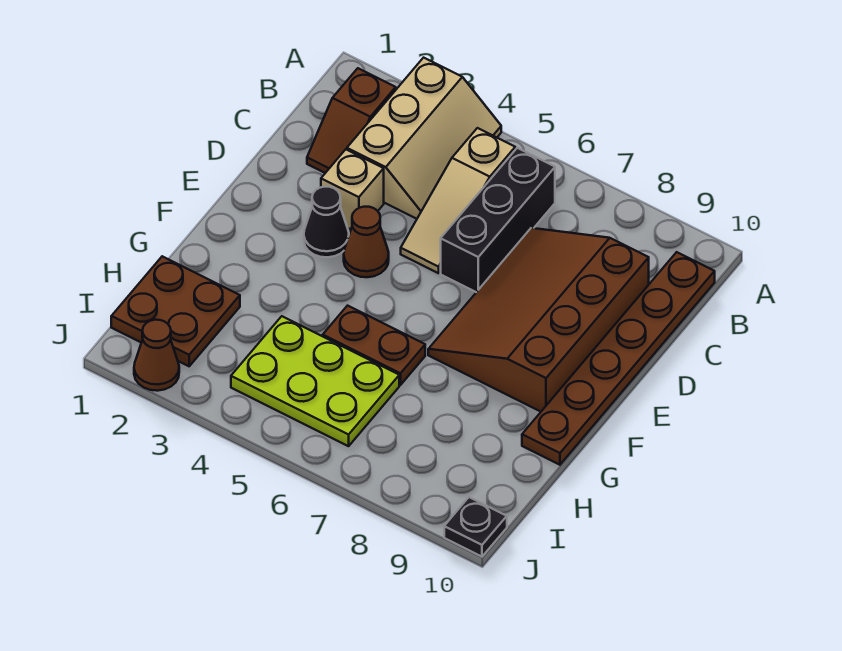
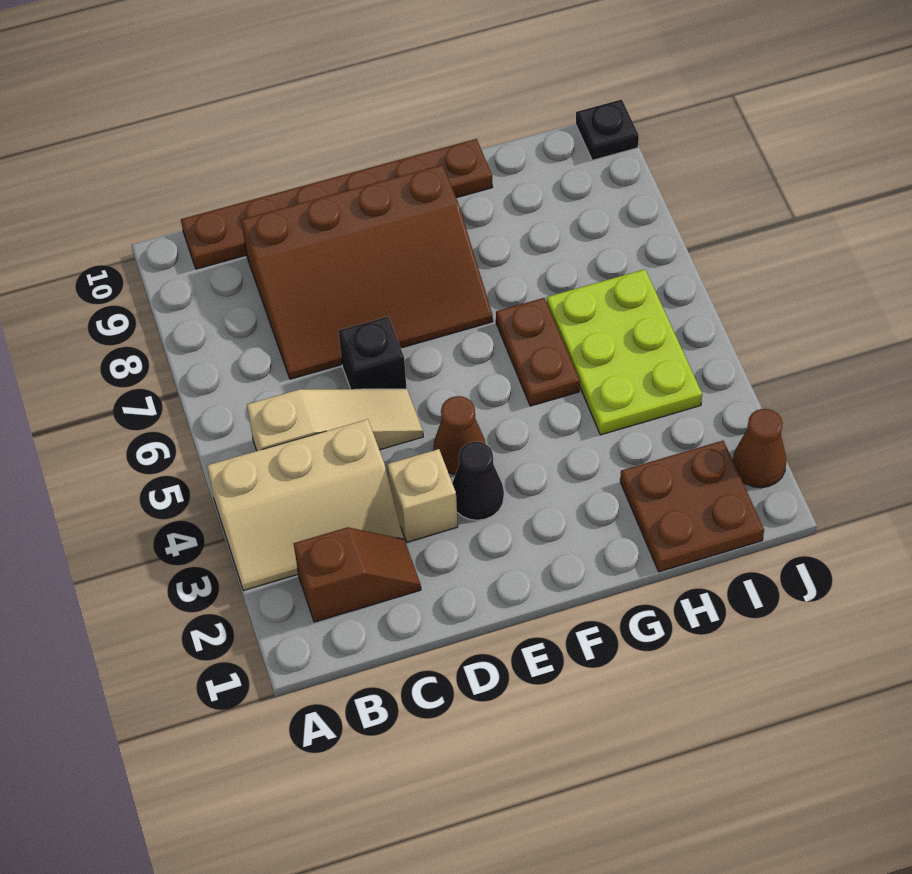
tan slope A3:C4 level 1 top 3 -> tan slope A3:C4 level 1 top 4
black brick B6:D6 level 1 -> black brick D6 level 1

